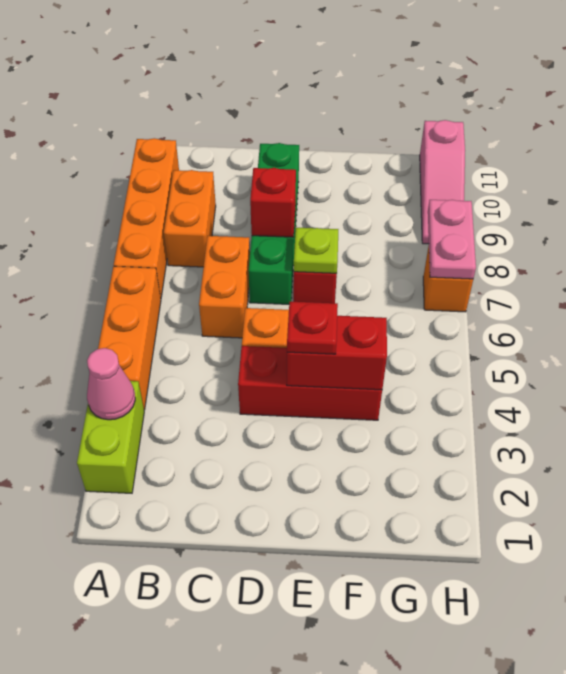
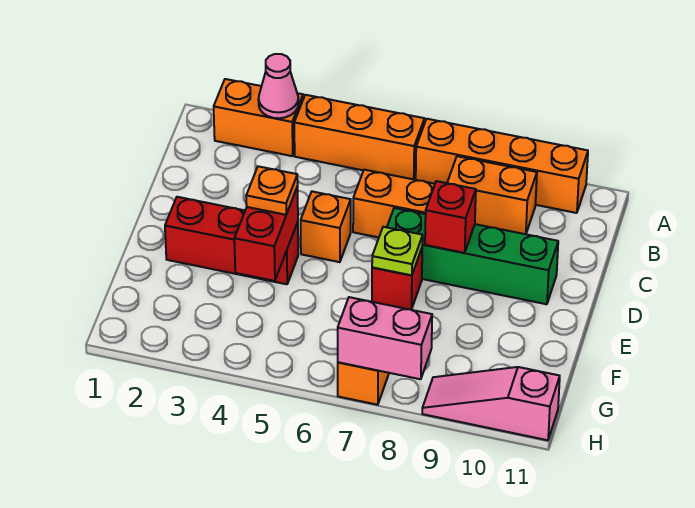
lime brick A2:A3 level 1 -> orange brick A2:A3 level 1
red brick D4:F4 level 1 -> red brick E2:E4 level 1
red plate E4 level 3 -> orange plate E4 level 3
pink plate H7:H8 level 2 -> pink brick H7:H8 level 2

